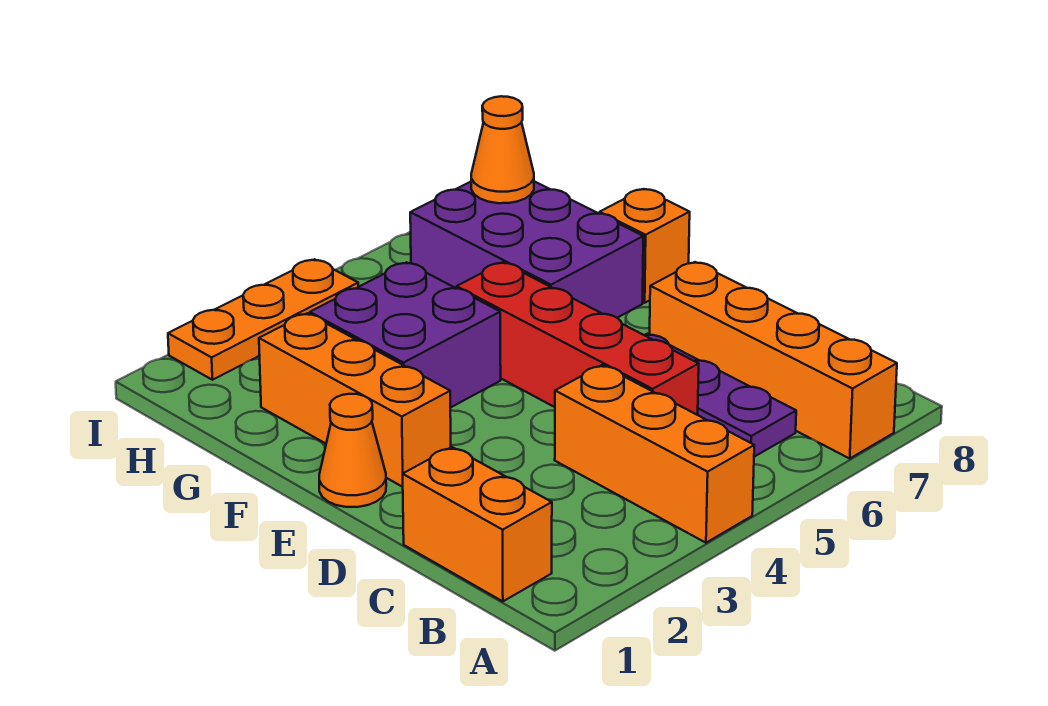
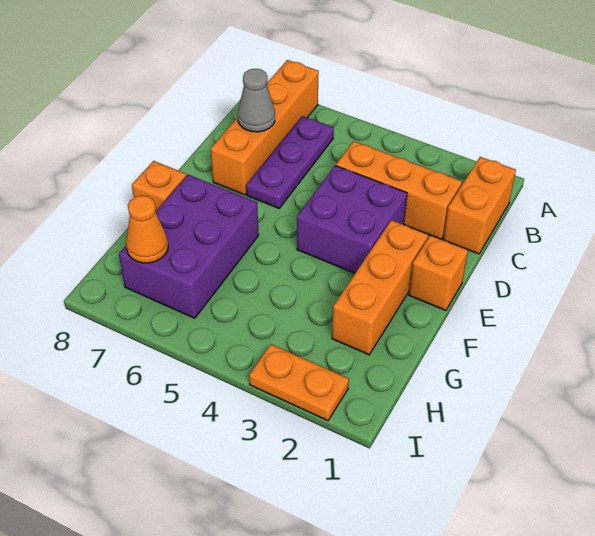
orange brick A4:C4 level 1 -> orange brick C2:C4 level 1
red brick C5:F5 level 1 -> none
none -> grey cone C7 level 2
orange cone E1 level 1 -> orange brick E1 level 1
purple brick F3:G4 level 1 -> purple brick D3:E4 level 1
orange plate I2:I4 level 1 -> orange plate I2:I3 level 1

